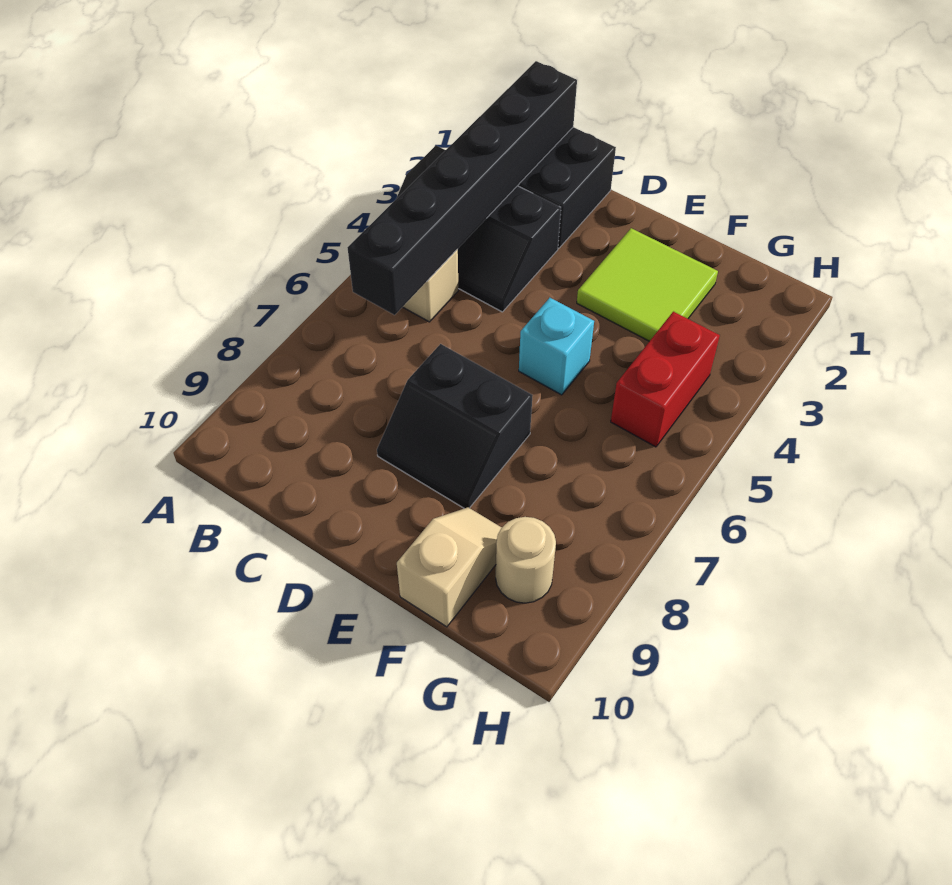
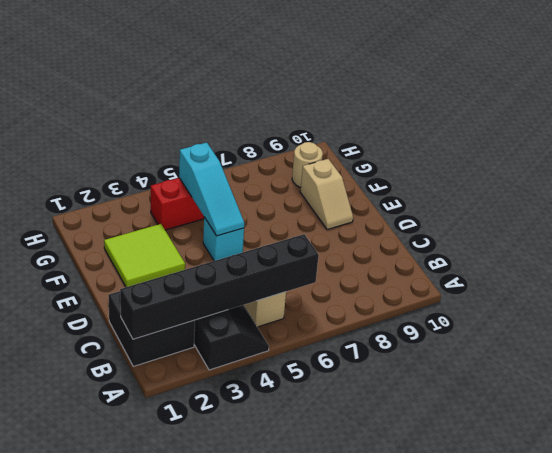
black slope D7:E8 level 1 top 7 -> none
none -> cyan slope E5:G5 level 2 top G
tan slope F9:F10 level 1 top 10 -> tan slope E9:F9 level 1 top F

